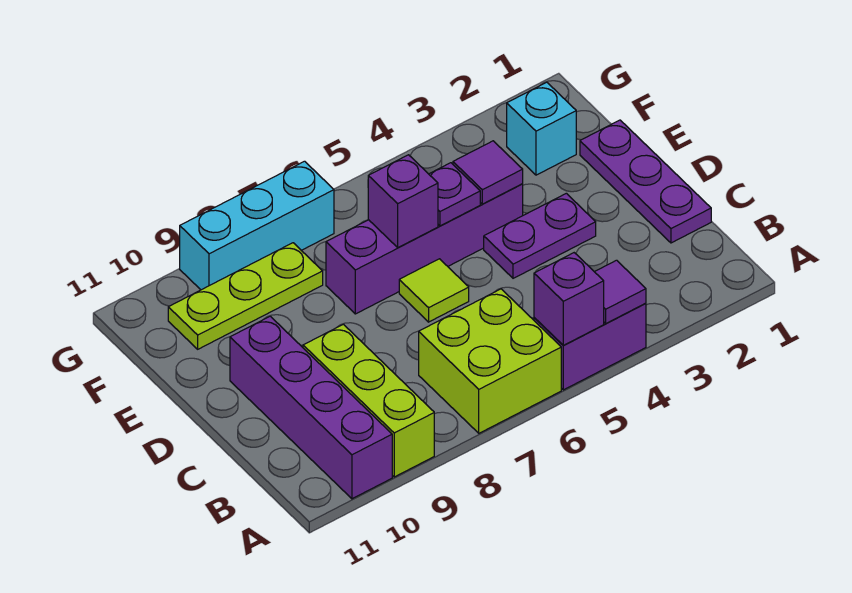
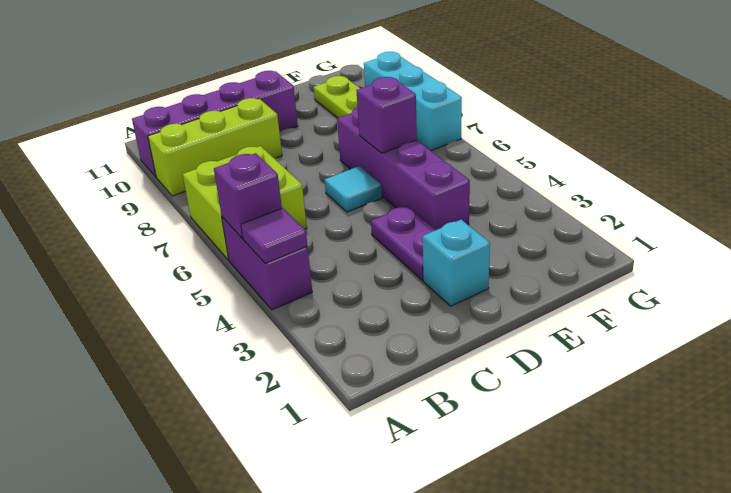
purple plate C1:E1 level 1 -> none
lime tile D6 level 1 -> cyan tile D6 level 1
purple tile E4 level 2 -> none
purple plate E5 level 2 -> none
cyan brick F2 level 1 -> cyan brick D2 level 1

